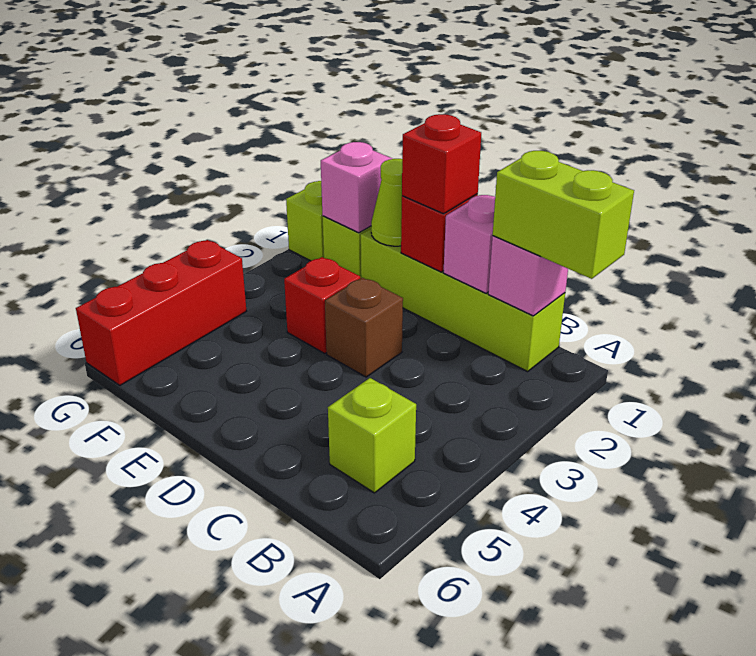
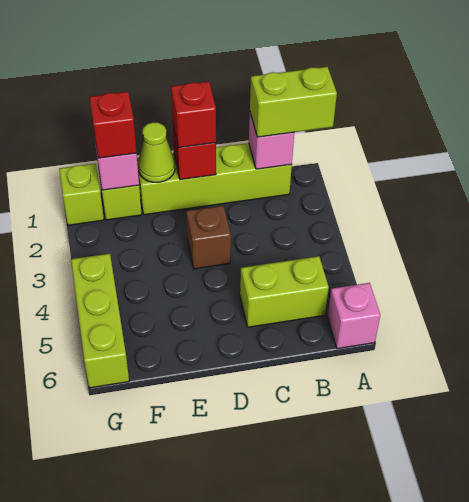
lime brick B5 level 1 -> lime brick B5:C5 level 1
pink brick C1 level 2 -> pink brick A6 level 1
red brick E3 level 1 -> red brick F1 level 3
red brick G4:G6 level 1 -> lime brick G4:G6 level 1

